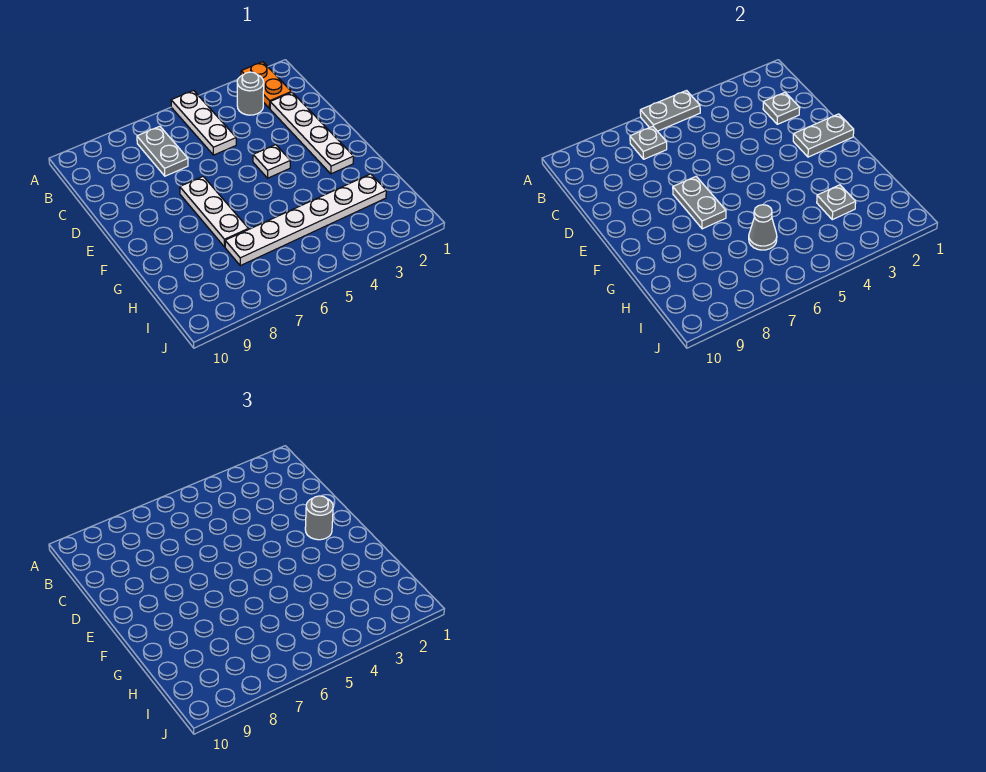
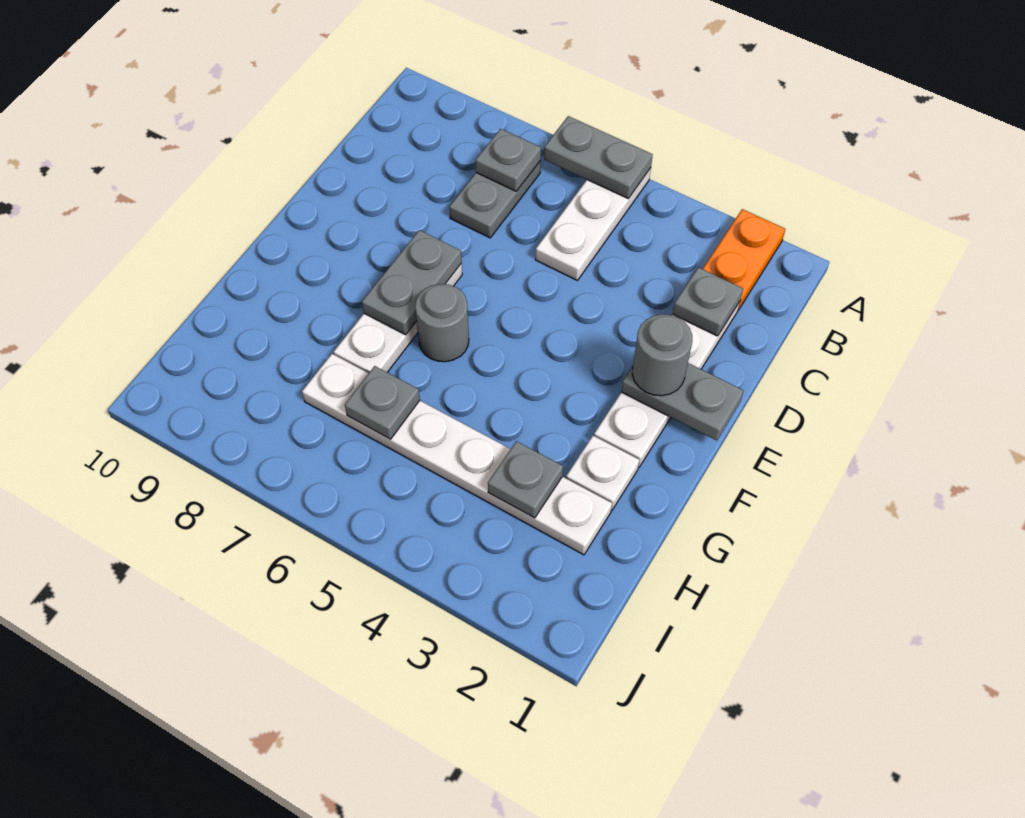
grey round brick B3 level 1 -> grey round brick F6 level 1
white plate E4 level 1 -> white plate G2 level 1
grey cone H6 level 2 -> grey plate H6 level 2

